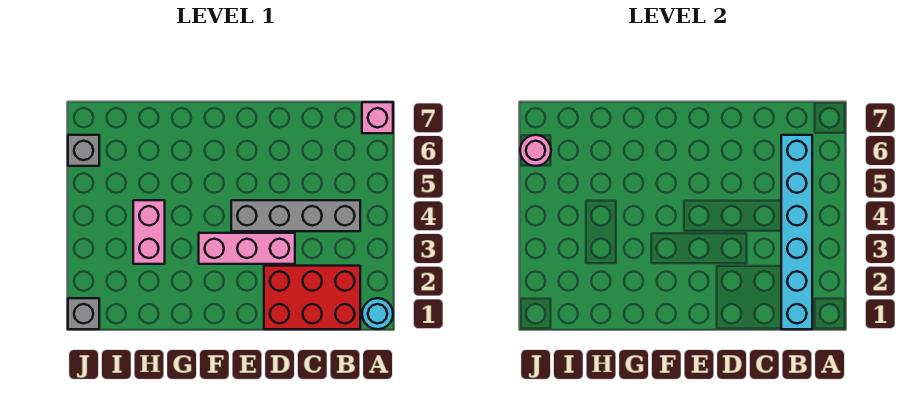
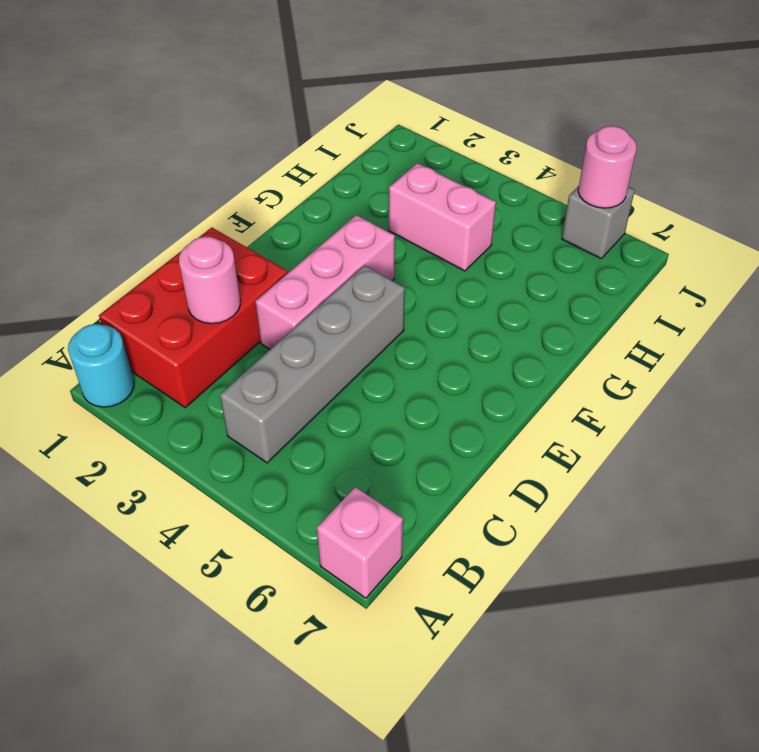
cyan brick B1:B6 level 2 -> none
none -> pink round brick C2 level 2
grey brick J1 level 1 -> none

